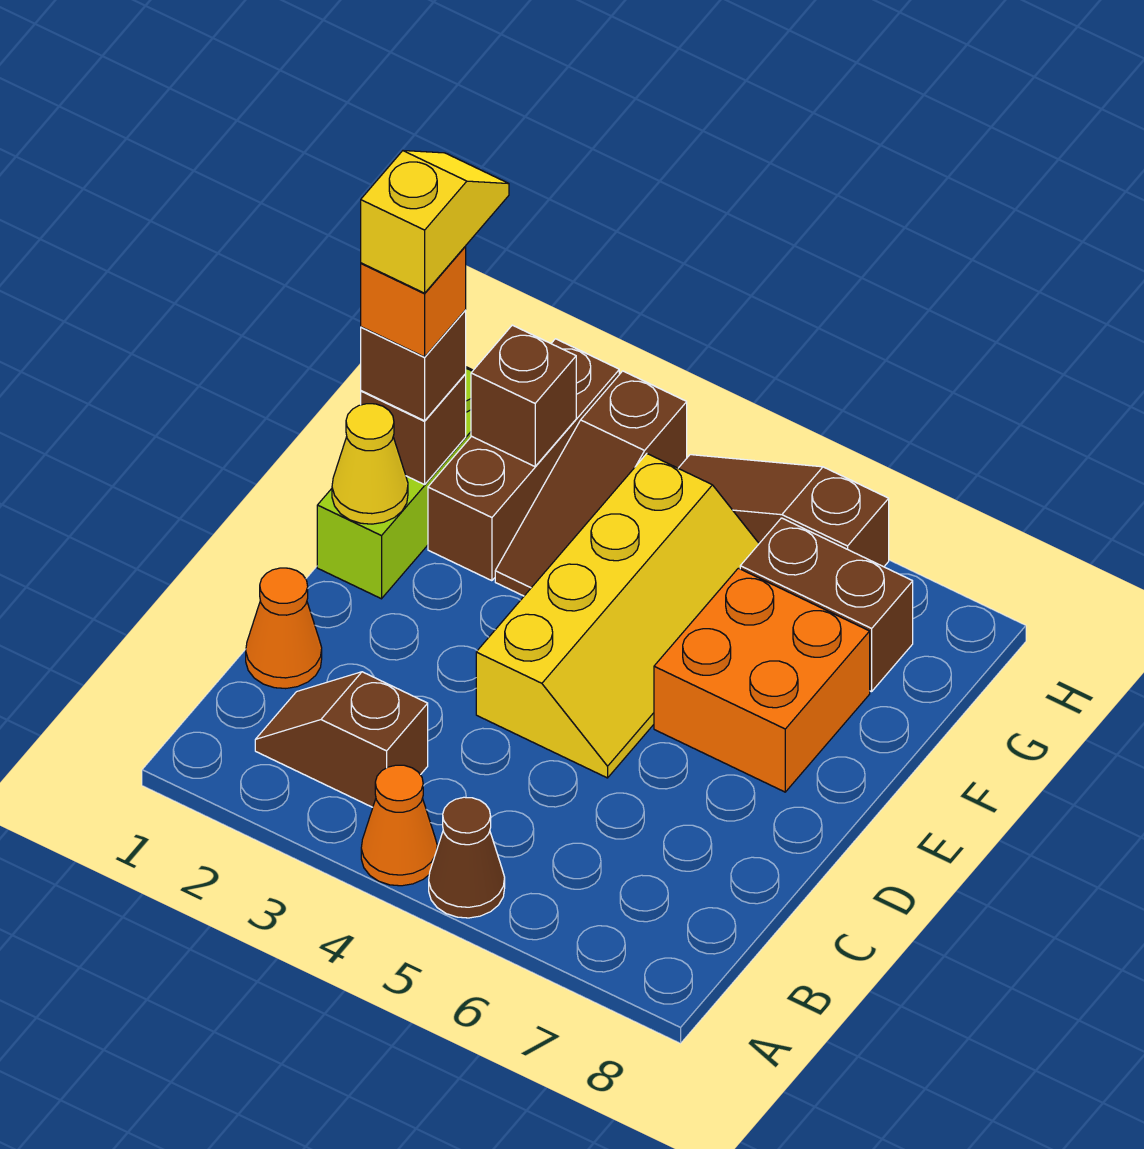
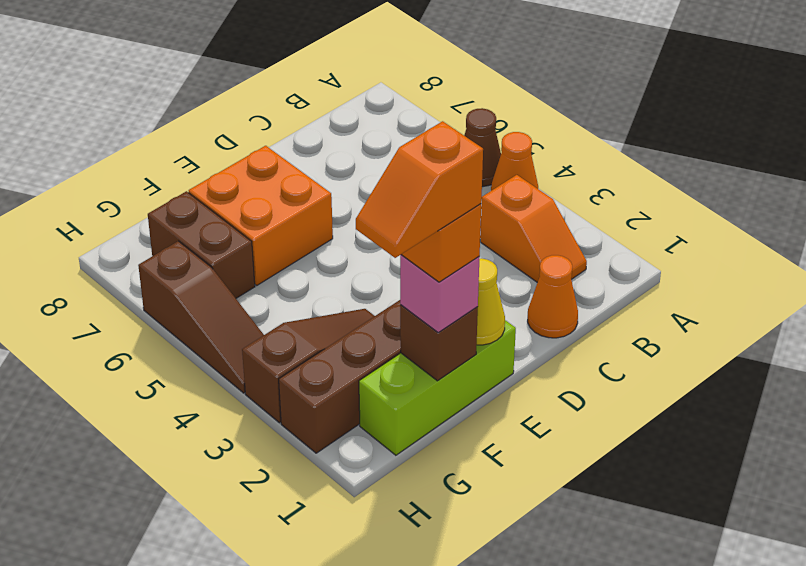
brown slope B2:B3 level 1 top 3 -> orange slope B2:B3 level 1 top 3
yellow slope D4:G5 level 1 top 4 -> none
brown brick F1 level 3 -> pink brick F1 level 3
yellow slope F1:G1 level 5 top F -> orange slope F1:G1 level 5 top F
brown brick G2 level 2 -> none

